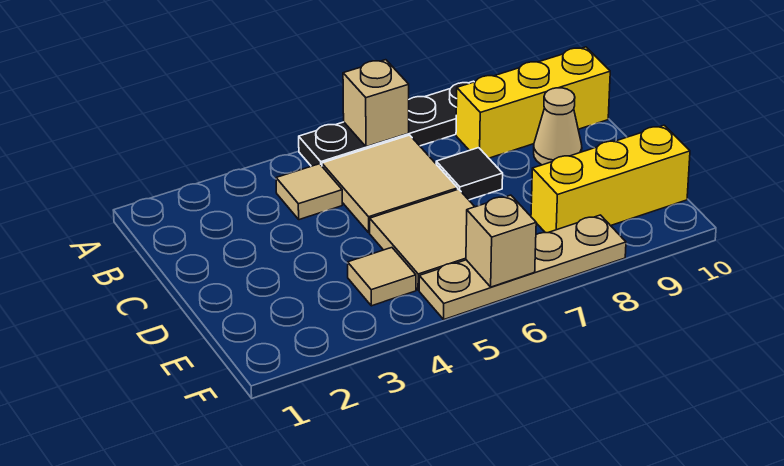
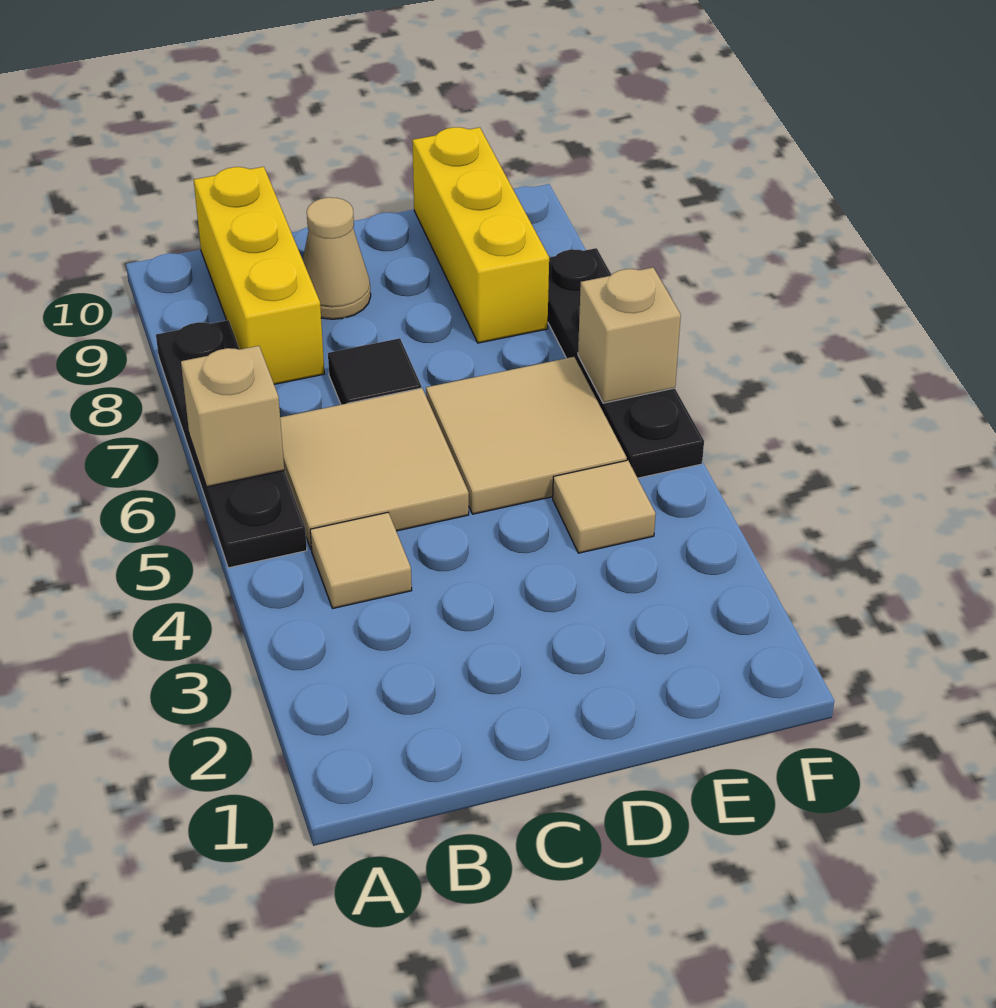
tan plate F5:F8 level 1 -> black plate F5:F8 level 1

